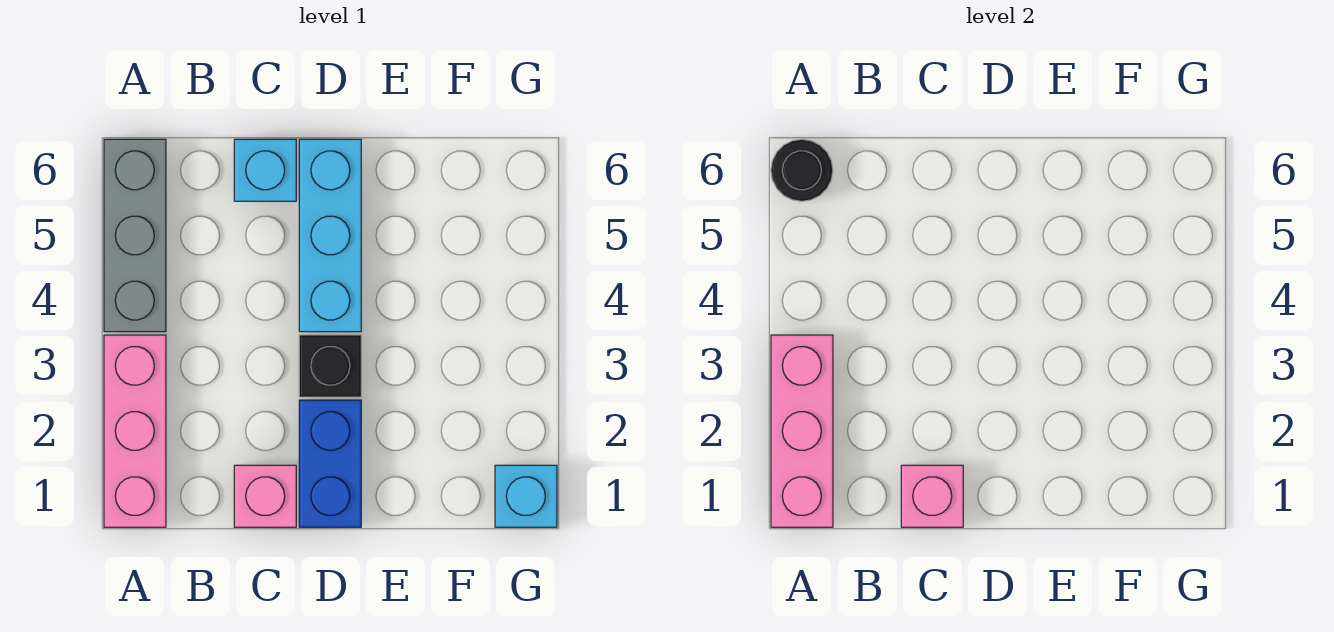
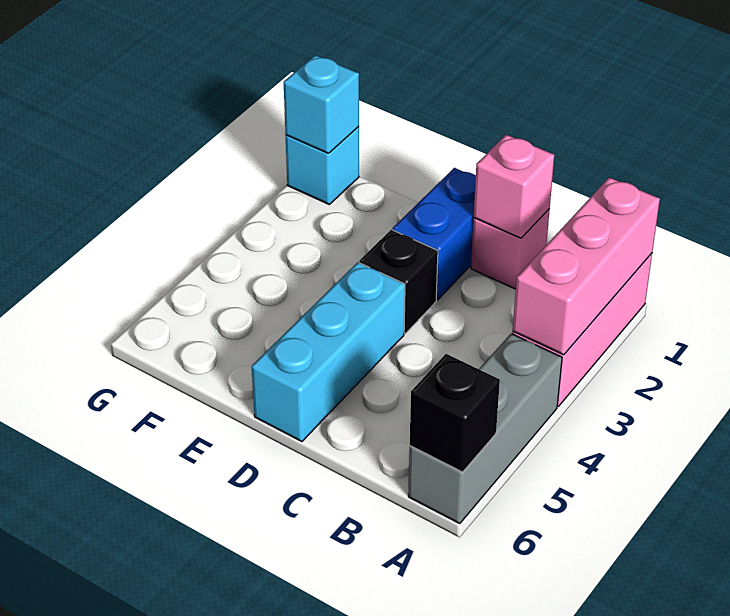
black round brick A6 level 2 -> black brick A6 level 2
cyan brick C6 level 1 -> cyan brick G1 level 2

